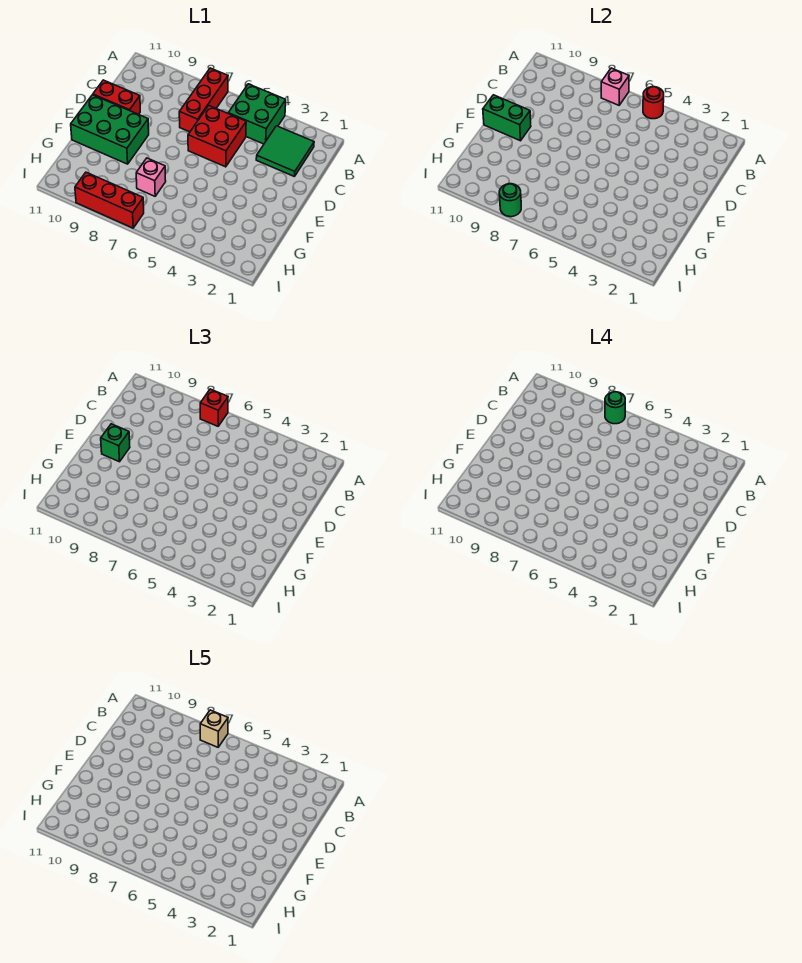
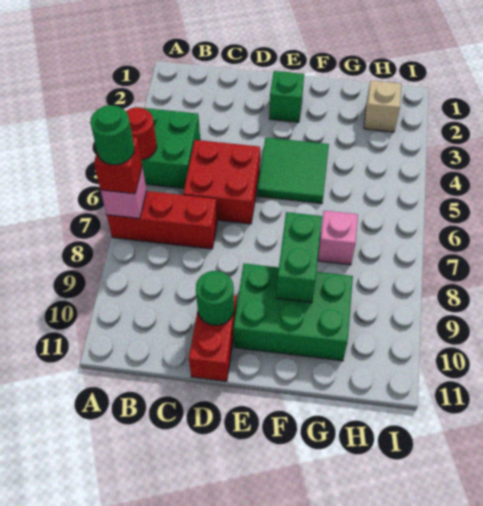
tan brick A7 level 5 -> tan brick H2 level 1
green tile B2:C3 level 1 -> green tile E4:F5 level 1
green brick E9:F11 level 1 -> green brick E9:G10 level 1
green brick E10:E11 level 2 -> green brick F8:F9 level 2
green brick E10 level 3 -> green brick E2 level 1
red brick I7:I9 level 1 -> none
green round brick I8 level 2 -> green round brick D10 level 2

